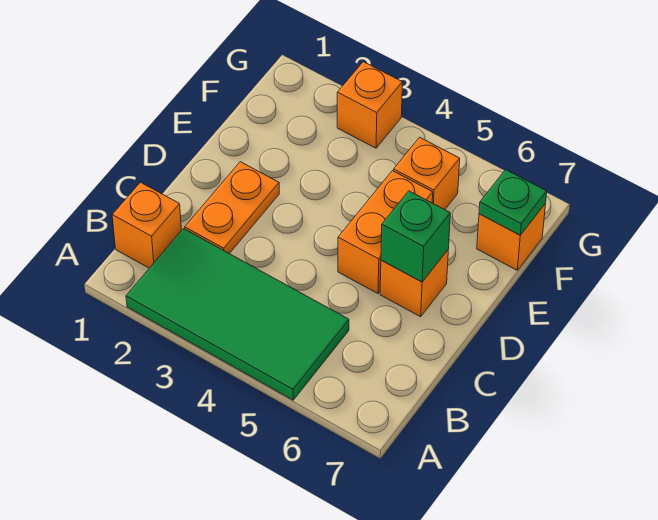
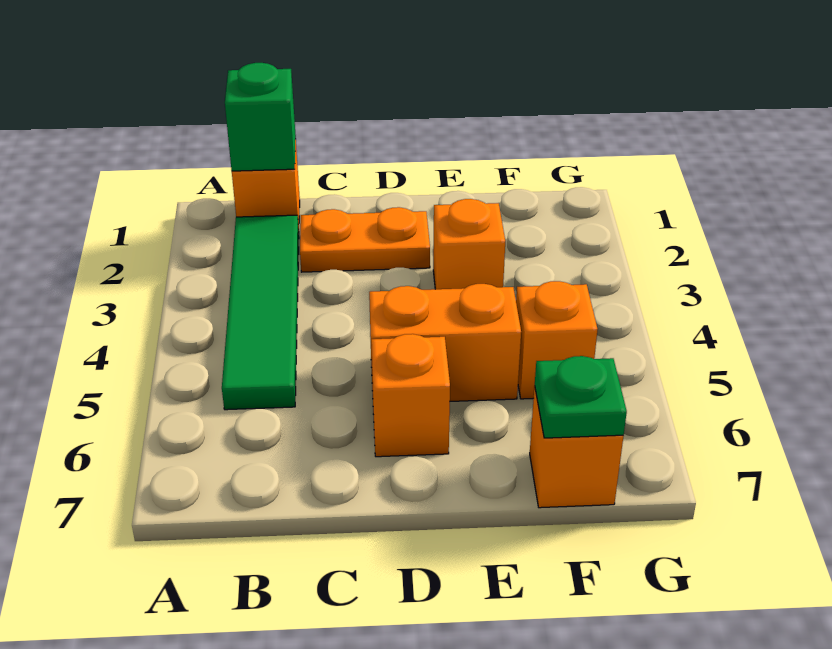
green tile A2:B5 level 1 -> green tile B2:B5 level 1
green brick D6 level 2 -> green brick B1 level 2
orange brick G3 level 1 -> orange brick E3 level 1

